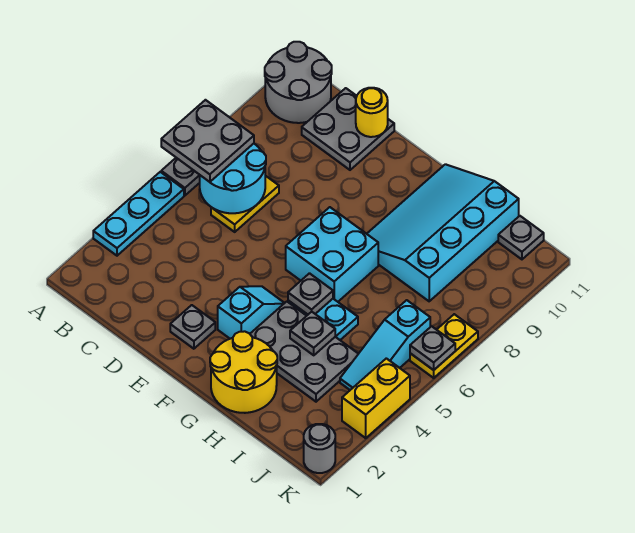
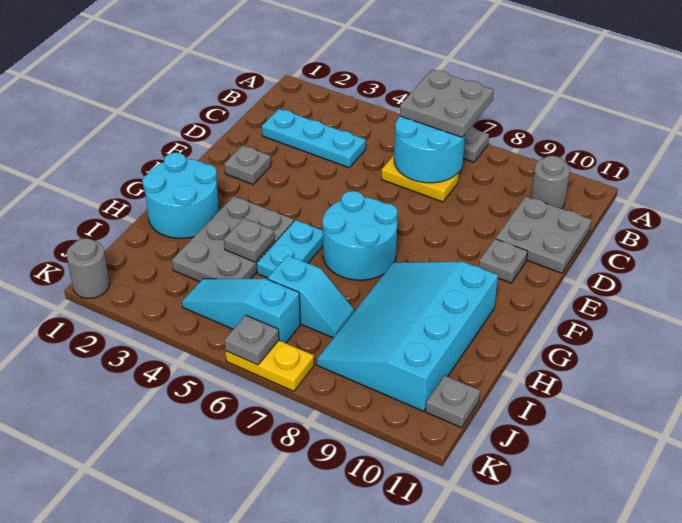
cyan plate A3:A5 level 1 -> cyan plate C2:C4 level 1
grey round brick A10:B11 level 1 -> grey round brick B10 level 1
yellow round brick D11 level 2 -> none
cyan slope F3:F4 level 1 top 3 -> cyan slope I6:I7 level 1 top 6
cyan brick F6:G7 level 1 -> cyan round brick F6:G7 level 1
yellow round brick G1:H2 level 1 -> cyan round brick G1:H2 level 1
grey plate G5 level 2 -> grey plate E10 level 1
cyan slope G8:I11 level 1 top I -> cyan slope G8:J10 level 1 top 10
yellow brick K3:K4 level 1 -> none

